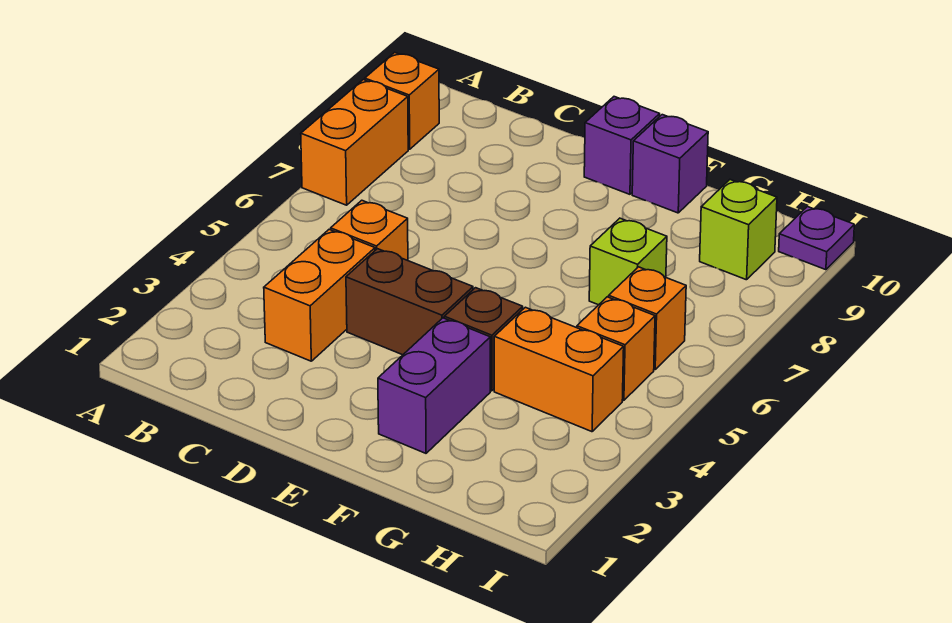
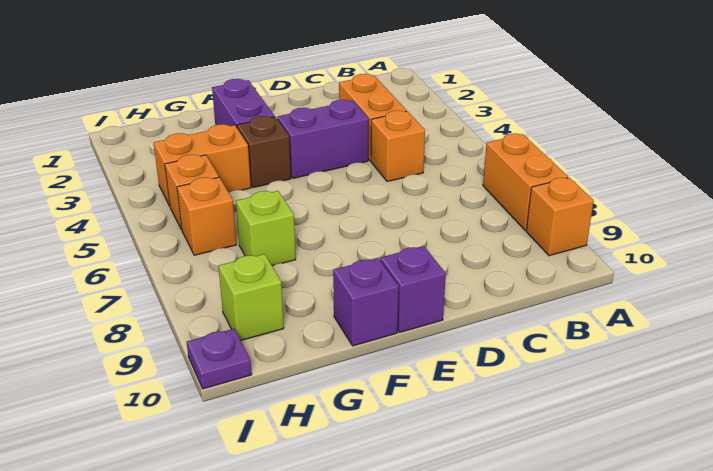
brown brick D4:E4 level 1 -> purple brick D4:E4 level 1

